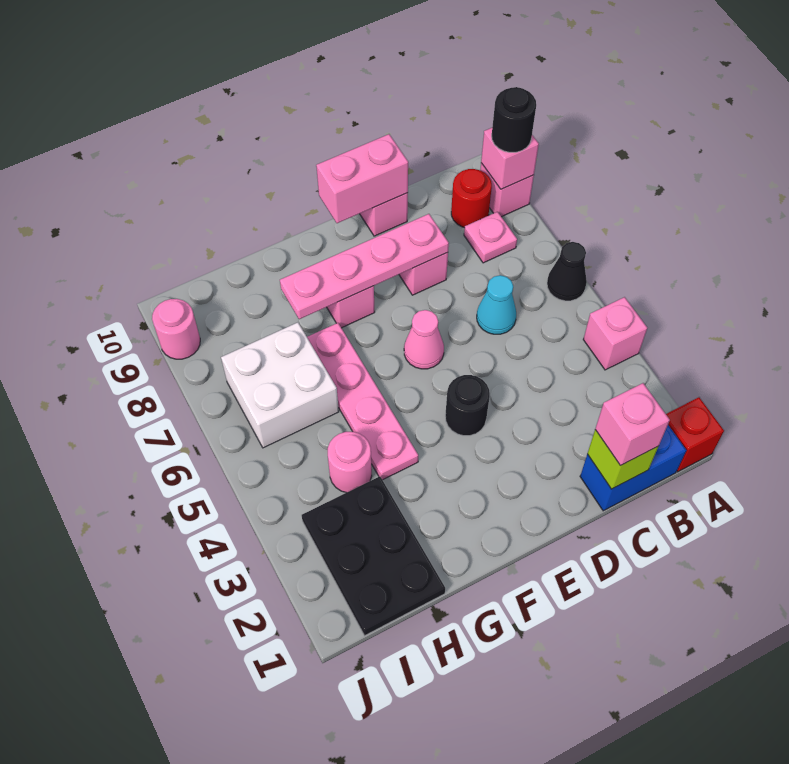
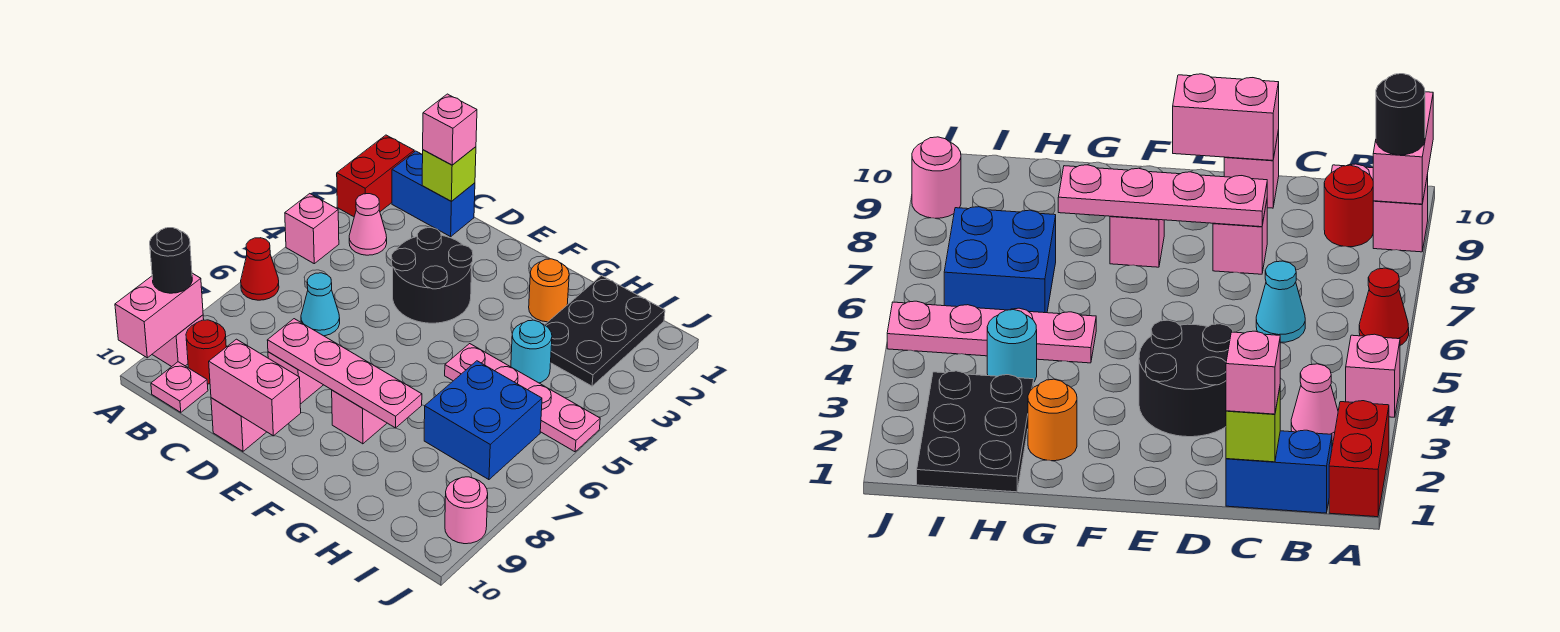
red brick A1 level 1 -> red brick A1:A2 level 1
black cone A6 level 1 -> red cone A6 level 1
pink brick A9 level 2 -> pink brick A9:A10 level 2
pink plate B8 level 1 -> pink plate B10 level 1
black round brick E4 level 1 -> black round brick D3:E4 level 1
pink cone E6 level 1 -> pink cone B3 level 1
none -> orange round brick G2 level 1
pink plate G4:G7 level 1 -> pink plate G5:J5 level 1
pink round brick H4 level 1 -> cyan round brick H4 level 1
white brick H6:I7 level 1 -> blue brick H6:I7 level 1

